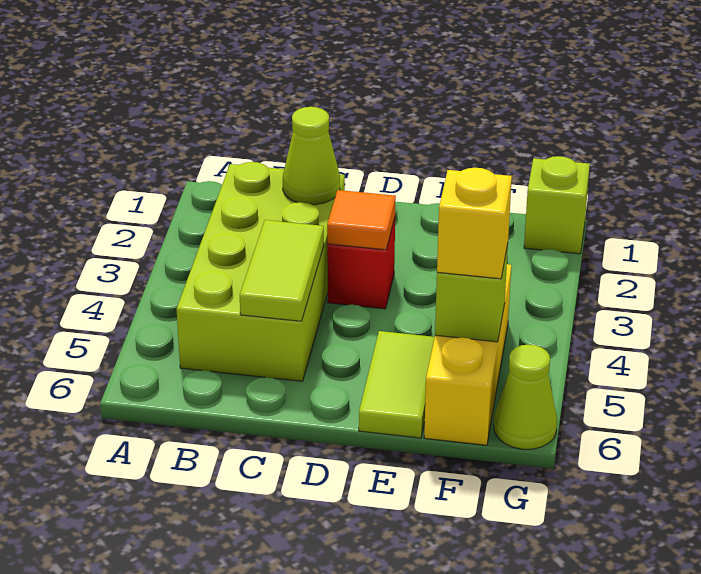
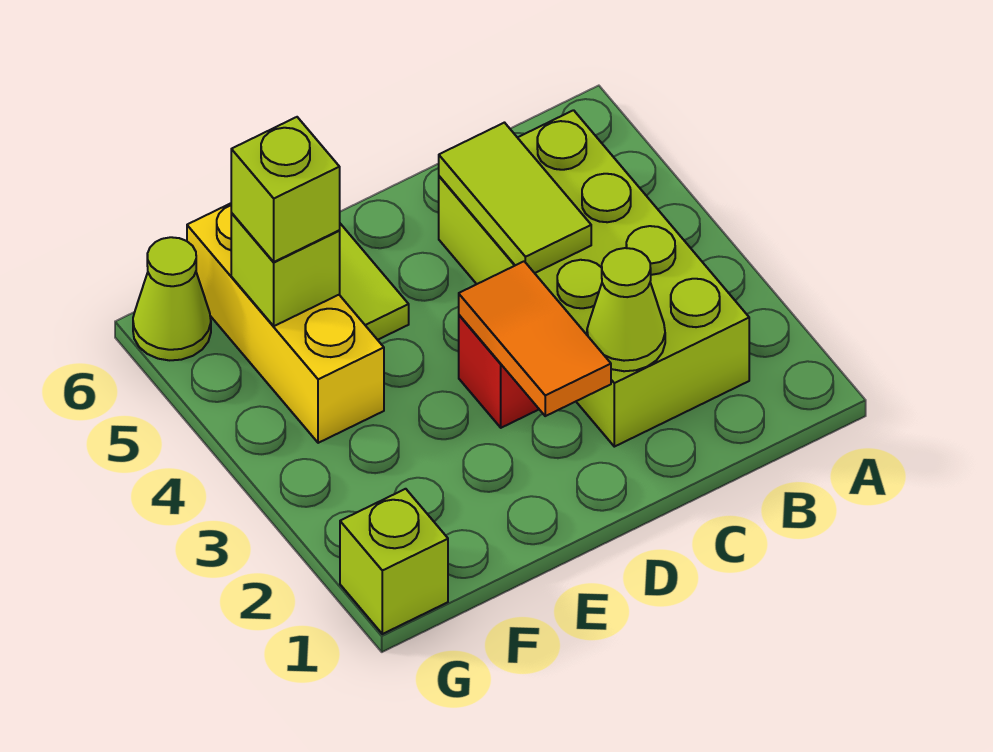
orange tile D3 level 2 -> orange tile D2:D3 level 2
yellow brick F5 level 3 -> lime brick F5 level 3

